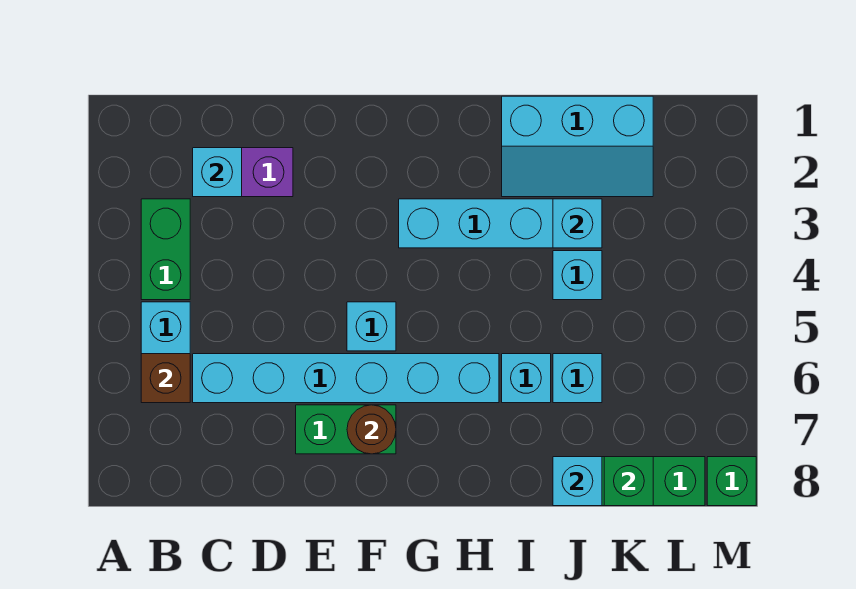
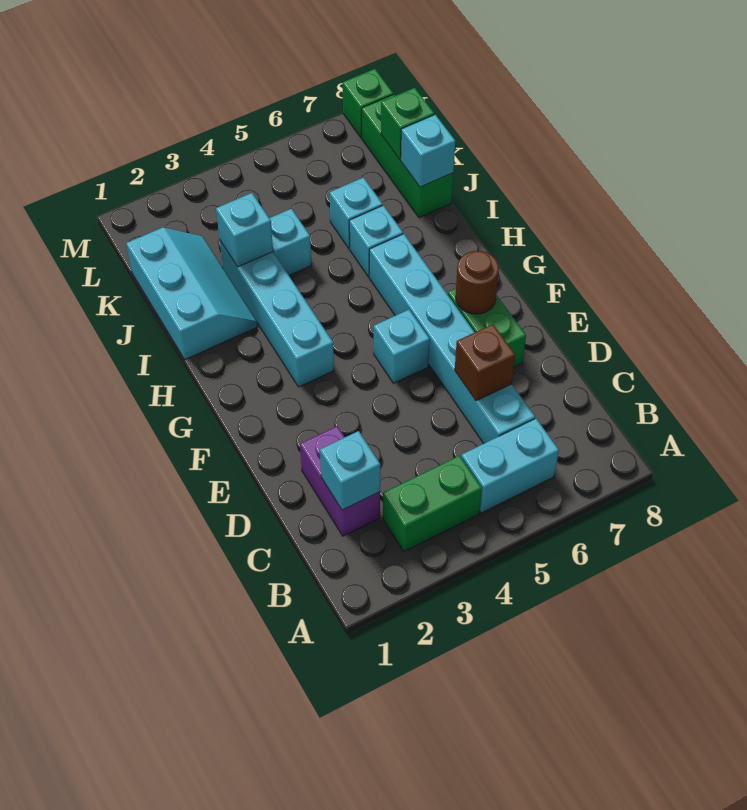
brown brick B6 level 2 -> brown brick D6 level 2

